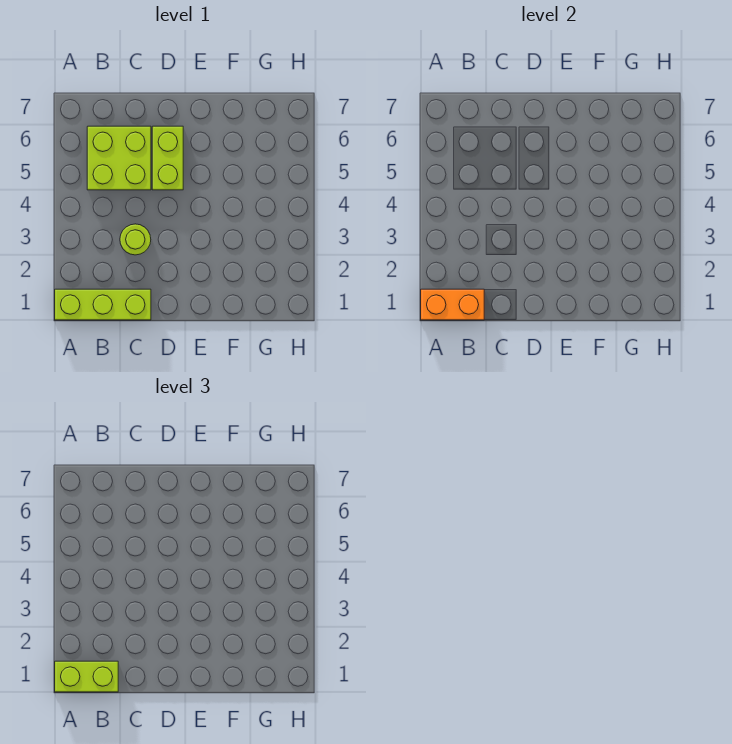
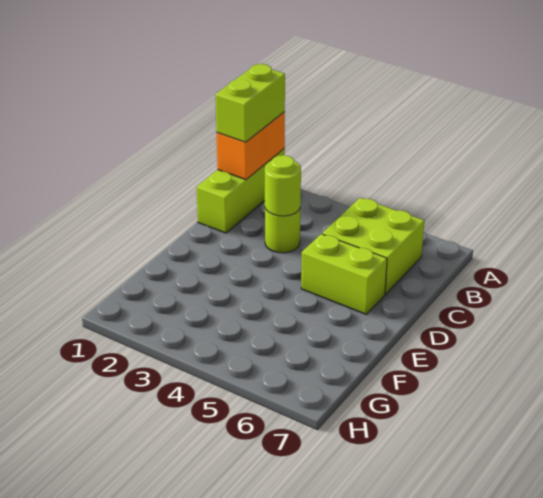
none -> lime round brick C3 level 2

